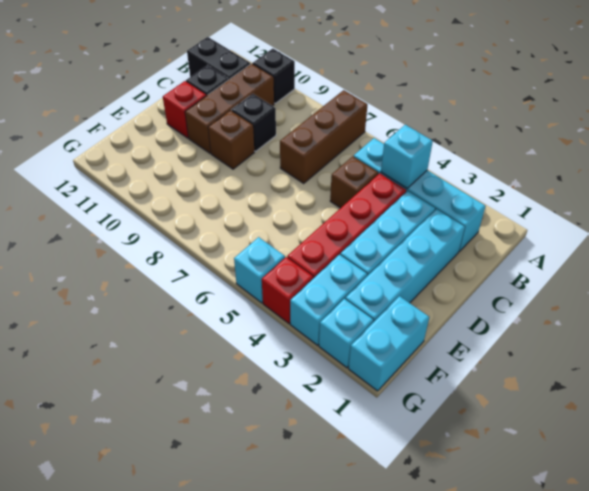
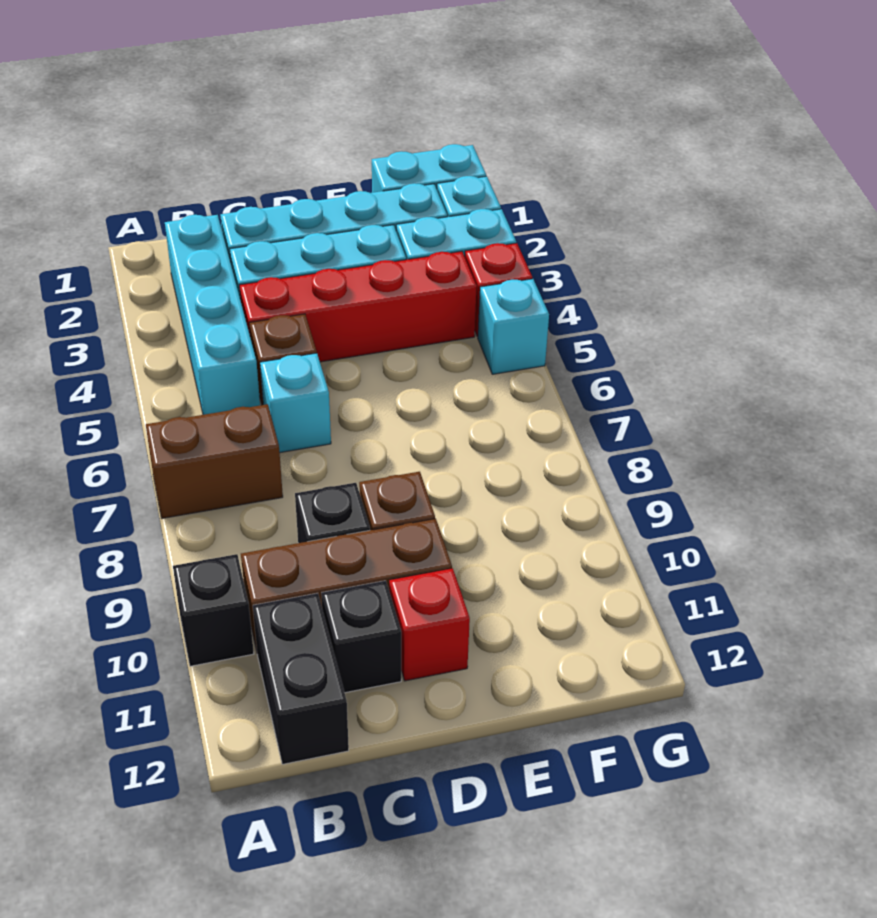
brown brick A7:C7 level 1 -> brown brick A7:B7 level 1
cyan brick B4 level 2 -> cyan brick C6 level 1

